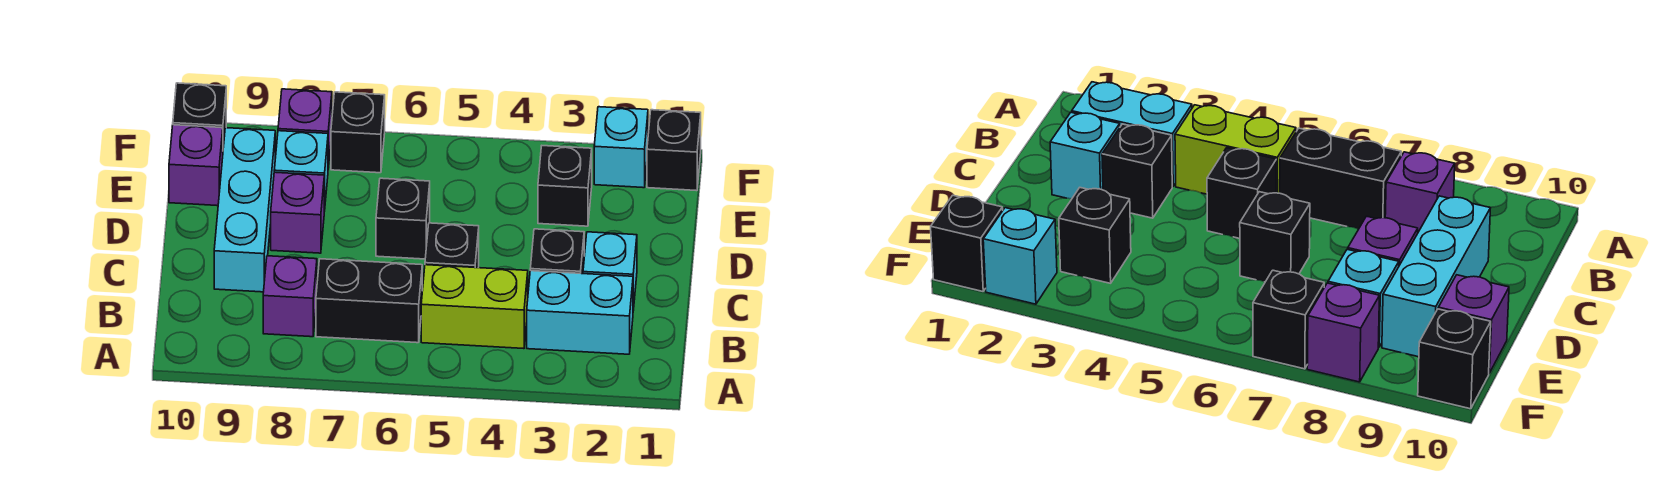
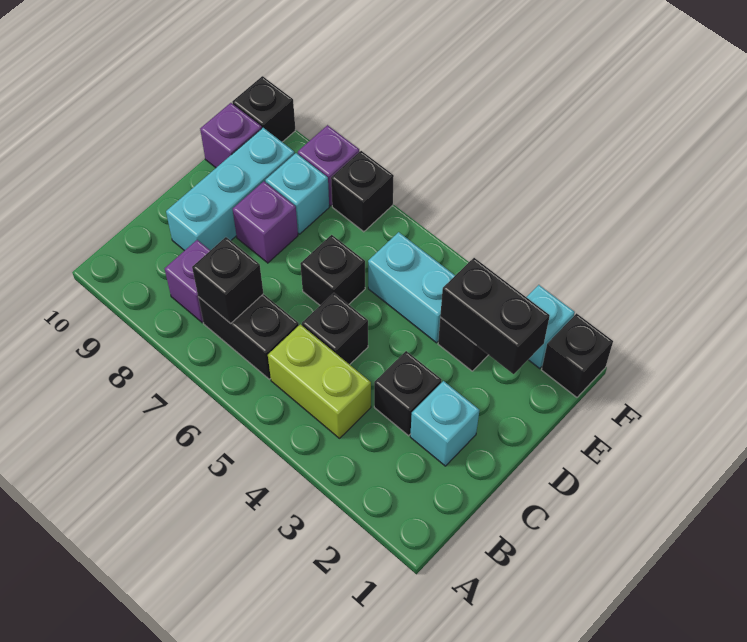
cyan brick B2:B3 level 1 -> cyan brick E4:E5 level 1
none -> black brick B7 level 2
none -> black brick E2:E3 level 2

